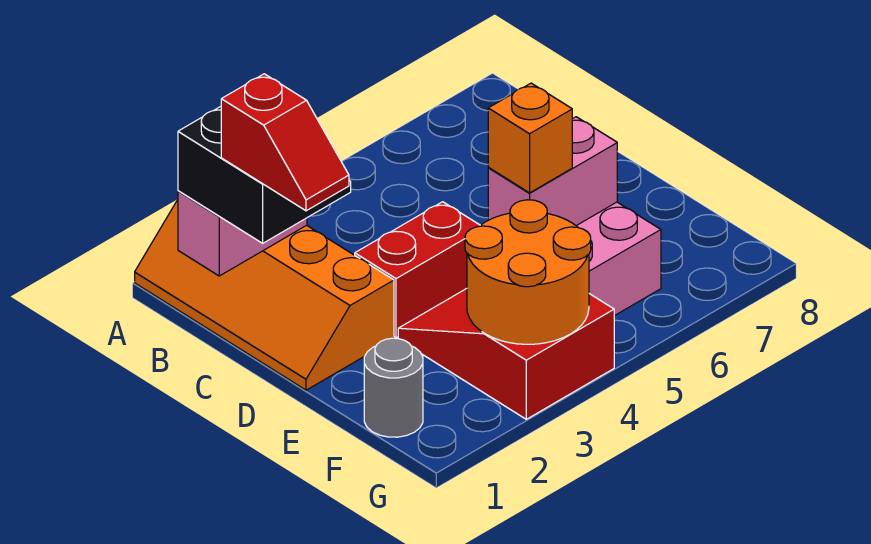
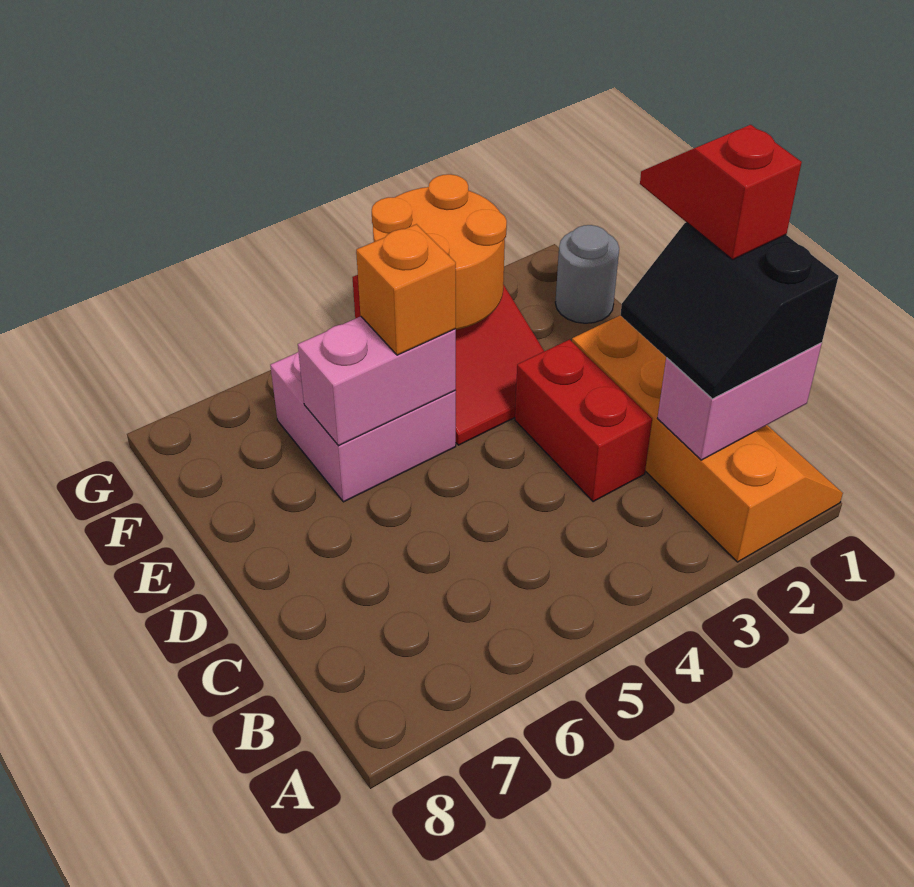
red brick D3:D4 level 1 -> red brick C3:D3 level 1

